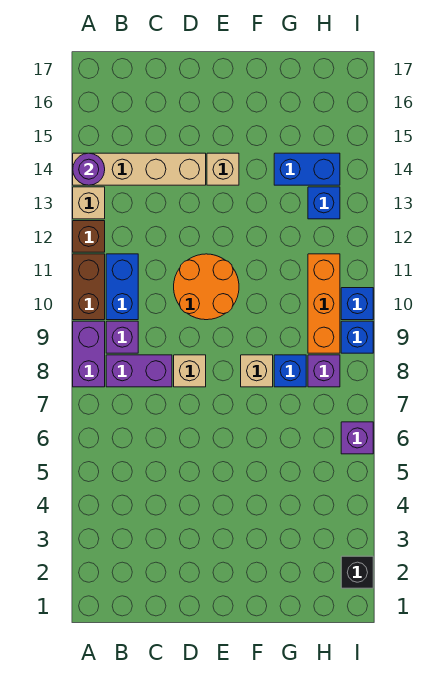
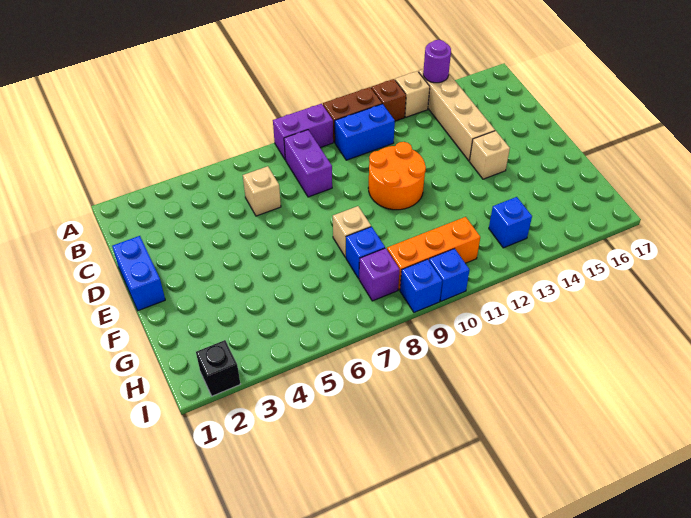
purple brick B9 level 1 -> none
tan brick D8 level 1 -> tan brick C6 level 1
blue brick G14:H14 level 1 -> blue brick D1:E1 level 1
purple brick I6 level 1 -> none

